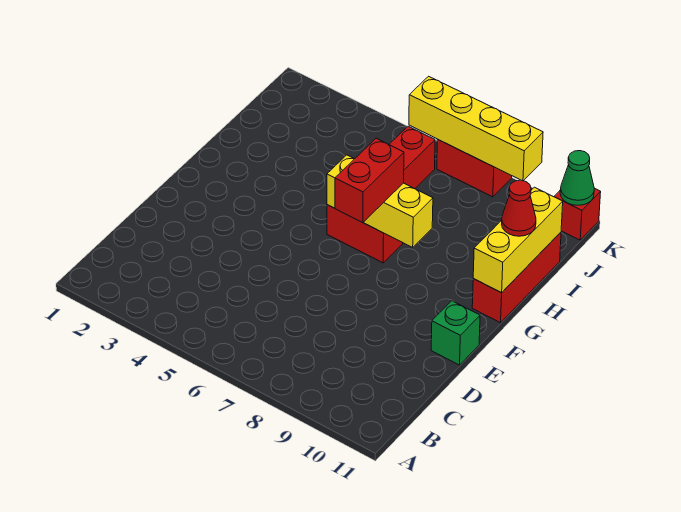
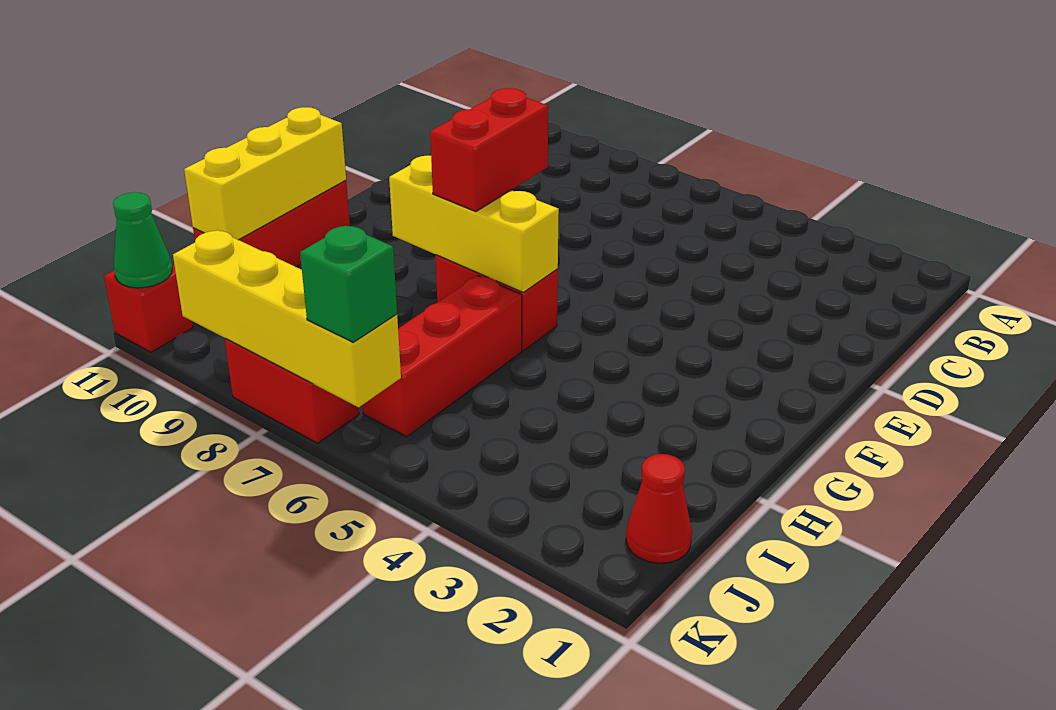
green brick E11 level 1 -> green brick K6 level 3
red cone H11 level 3 -> red cone J1 level 1

